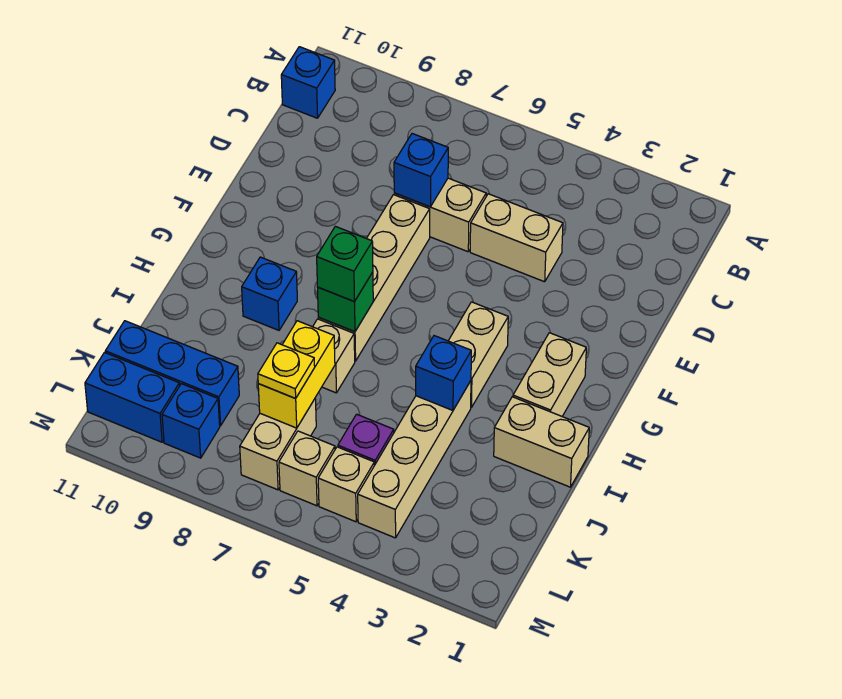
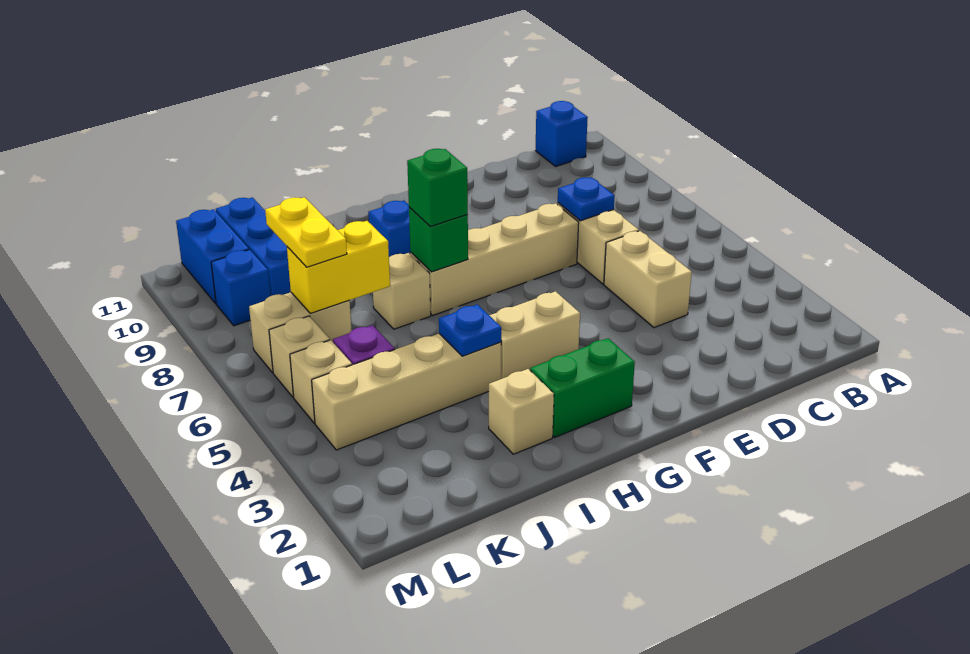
blue brick D7 level 2 -> blue plate D7 level 2
tan brick G2:H2 level 1 -> green brick G2:H2 level 1
tan brick I1:I2 level 1 -> tan brick I2 level 1
blue brick I4 level 2 -> blue plate I4 level 2
yellow plate K7 level 3 -> yellow plate K7:K8 level 3

